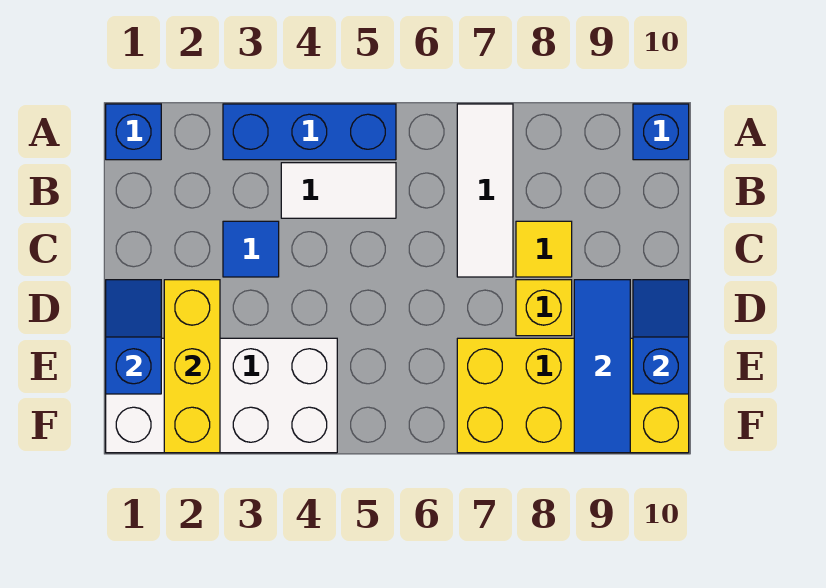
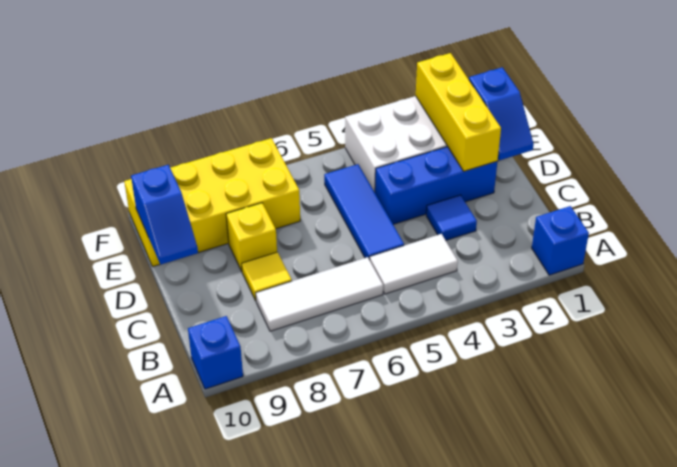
blue brick A3:A5 level 1 -> blue brick D2:D4 level 1
white tile A7:C7 level 1 -> white tile B6:B8 level 1
blue tile D9:F9 level 2 -> blue tile C5:E5 level 1

